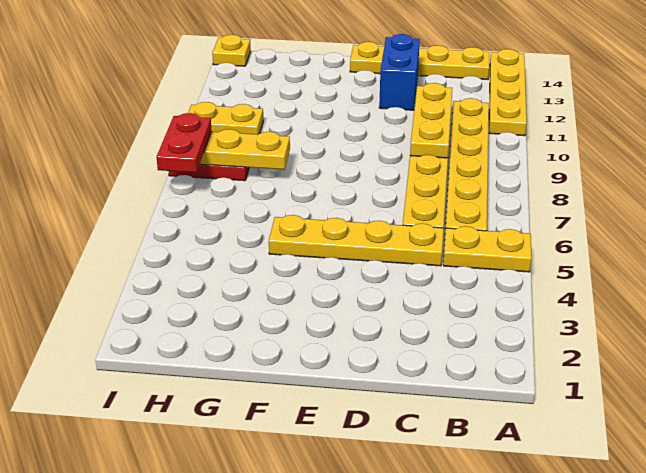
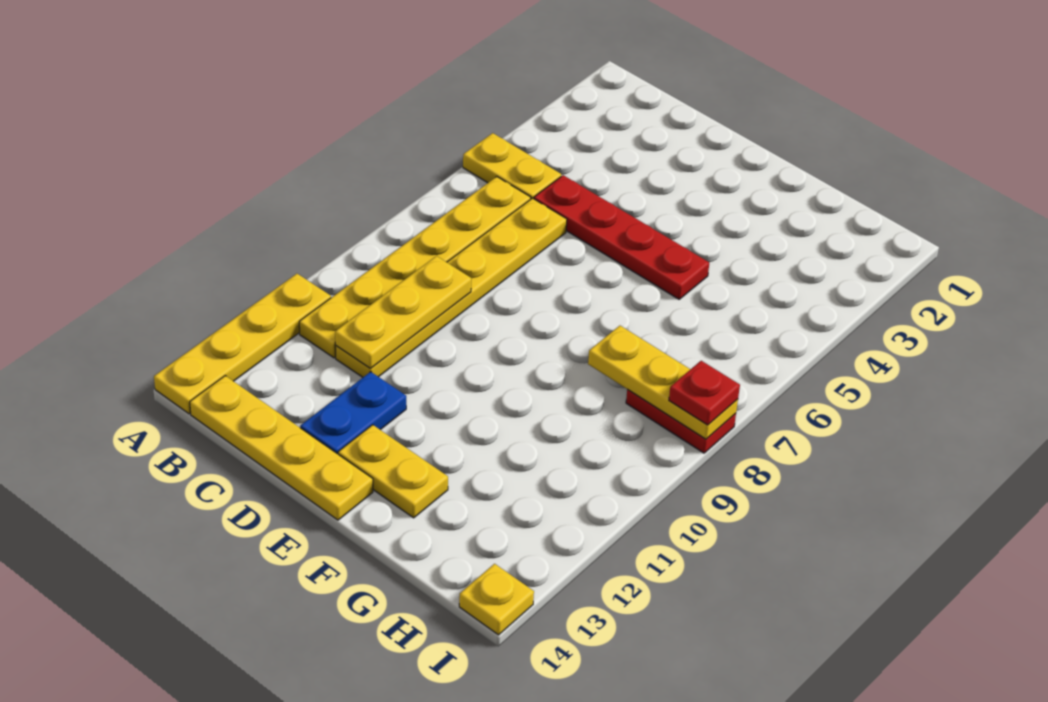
yellow plate C5:F5 level 1 -> red plate C5:F5 level 1
blue brick D12:D13 level 1 -> blue plate D12:D13 level 1
yellow plate H10:I10 level 1 -> yellow plate E13:F13 level 1
red plate I7:I8 level 3 -> red plate I8 level 3

